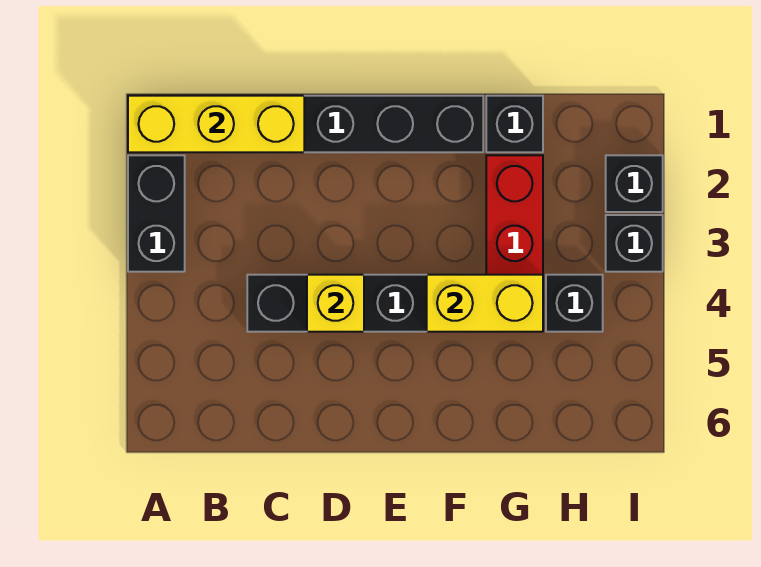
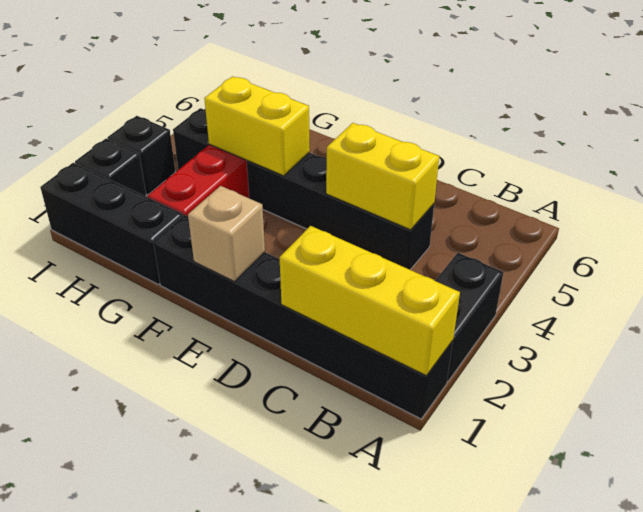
yellow brick D4 level 2 -> yellow brick C4:D4 level 2
none -> tan brick E1 level 2
black brick G1 level 1 -> black brick G1:I1 level 1

